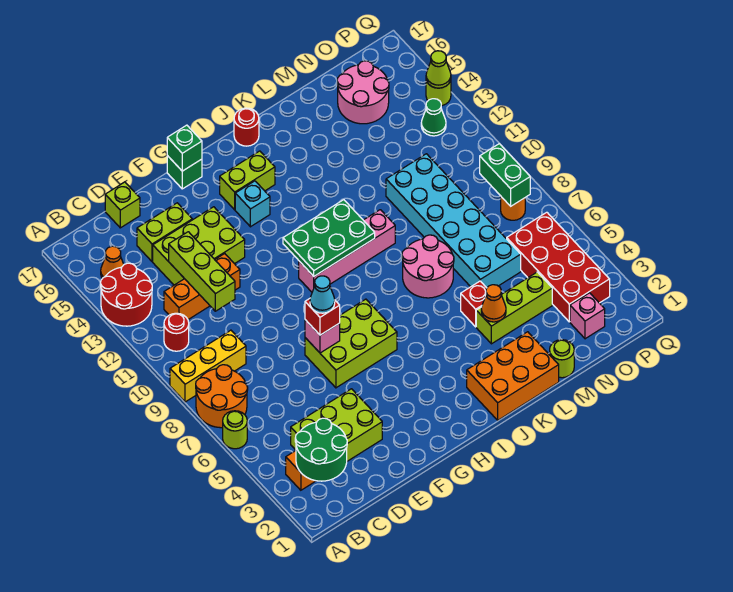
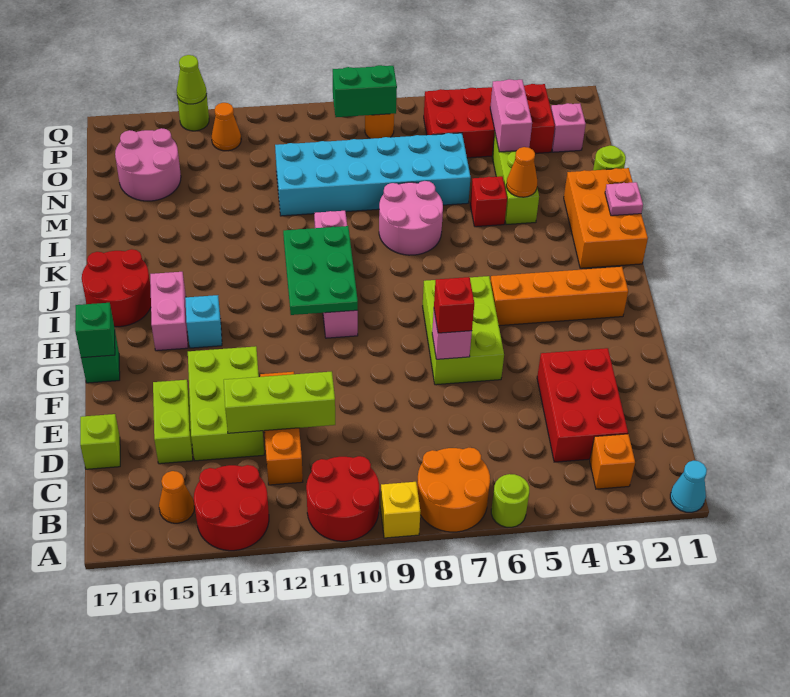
yellow brick A9:C9 level 1 -> yellow brick A9 level 1
green round brick B2:C3 level 2 -> none
red round brick B11 level 1 -> red round brick A10:B11 level 1
lime brick C3:E4 level 1 -> red brick C3:E4 level 1
cyan cone F7 level 4 -> cyan cone A1 level 1
none -> orange brick H2:H5 level 1
lime brick H15:I15 level 1 -> pink brick H15:I15 level 1
red round brick J17 level 1 -> red round brick I16:J17 level 1
none -> pink plate K1 level 2
none -> pink brick N4:O4 level 2
green cone P13 level 1 -> orange cone P13 level 1

